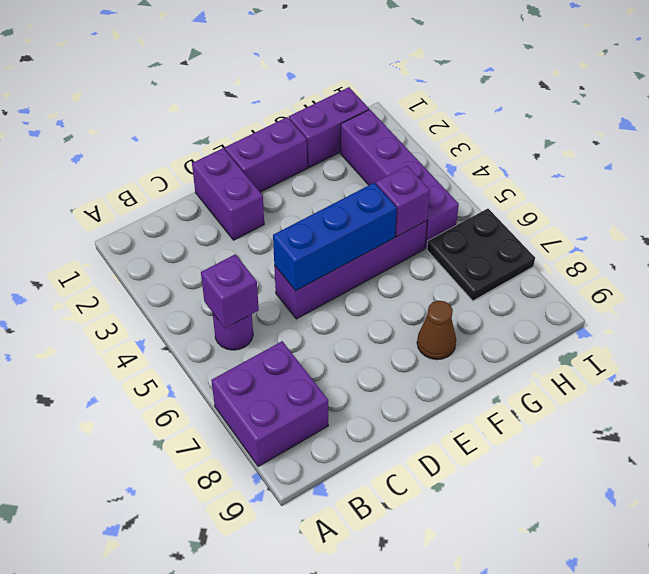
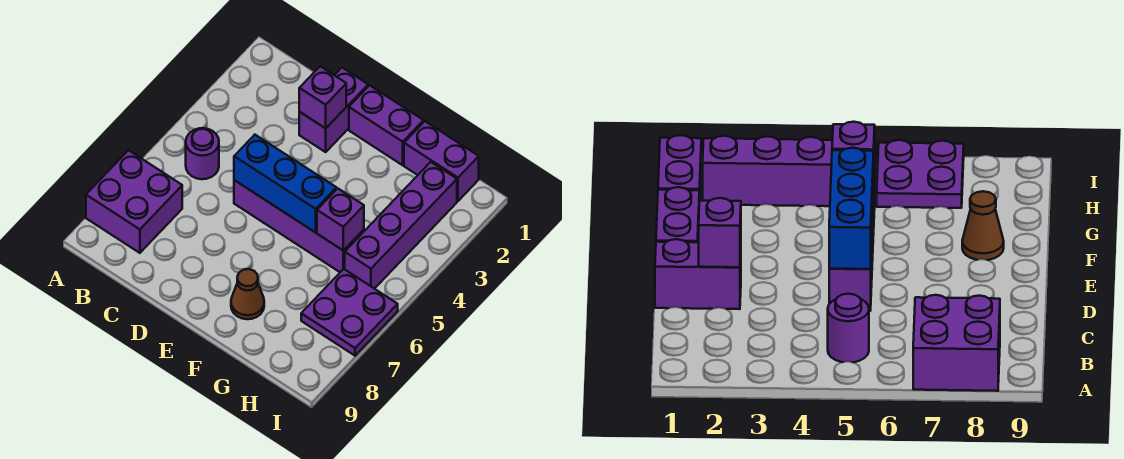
purple brick B5 level 2 -> purple brick D2 level 2
black plate H6:I7 level 1 -> purple plate H6:I7 level 1

